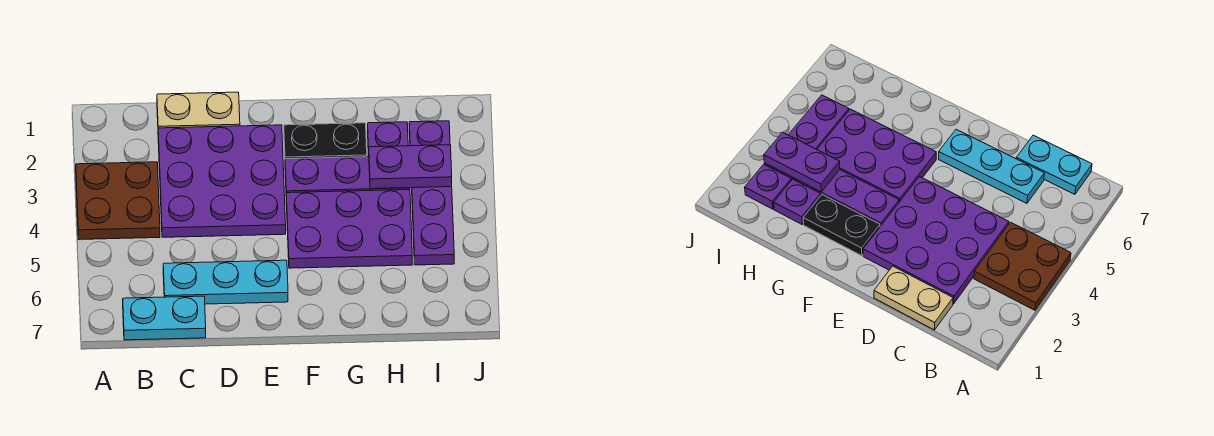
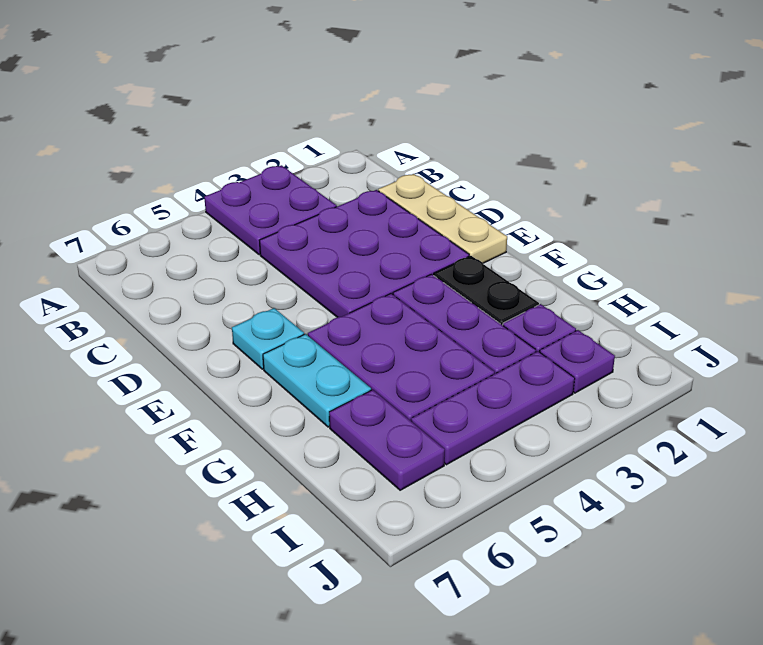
brown plate A3:B4 level 1 -> purple plate A3:B4 level 1
cyan plate B7:C7 level 1 -> cyan plate F6:G6 level 1
tan plate C1:D1 level 1 -> tan plate C1:E1 level 1
cyan plate C6:E6 level 1 -> cyan plate E6 level 1
purple plate H3:I3 level 2 -> purple plate H6:I6 level 1

